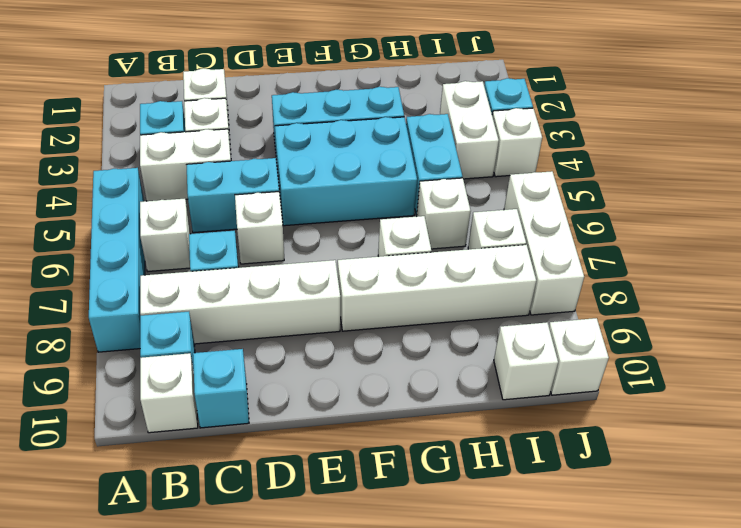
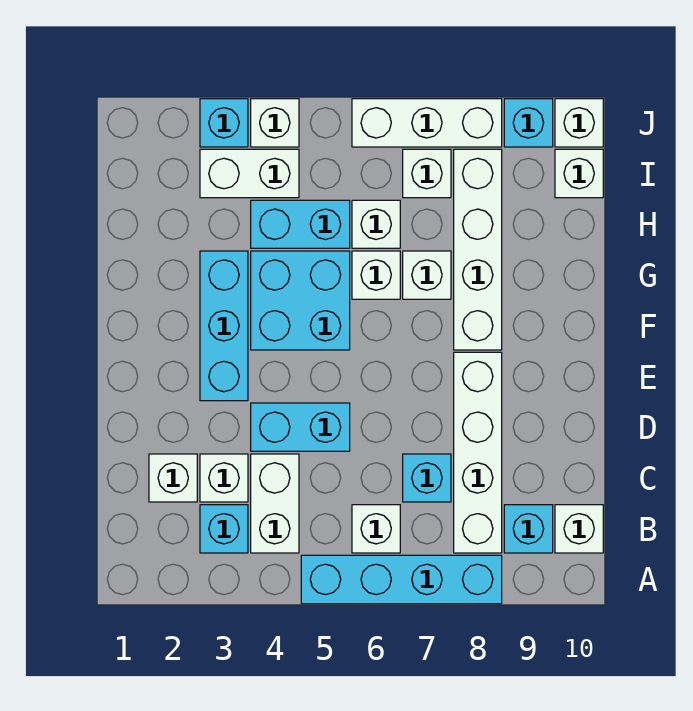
cyan brick C5:D5 level 1 -> cyan brick D4:D5 level 1
cyan brick C10 level 1 -> cyan brick J9 level 1
white brick D6 level 1 -> white brick G6 level 1
cyan brick E4:G5 level 1 -> cyan brick F4:G5 level 1

